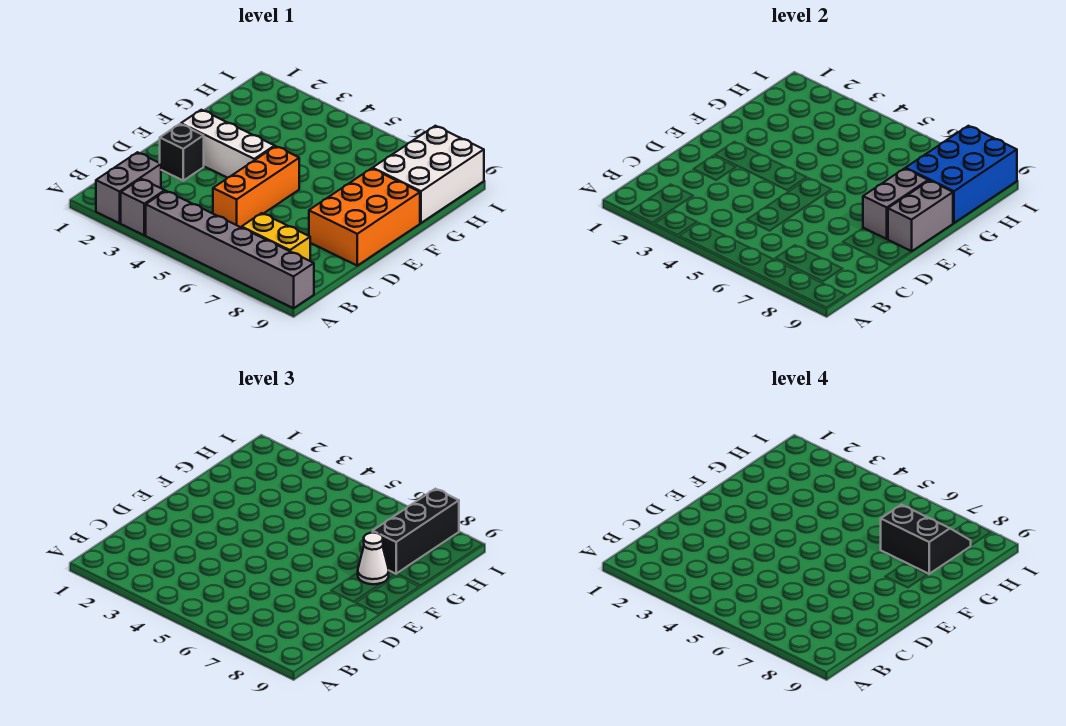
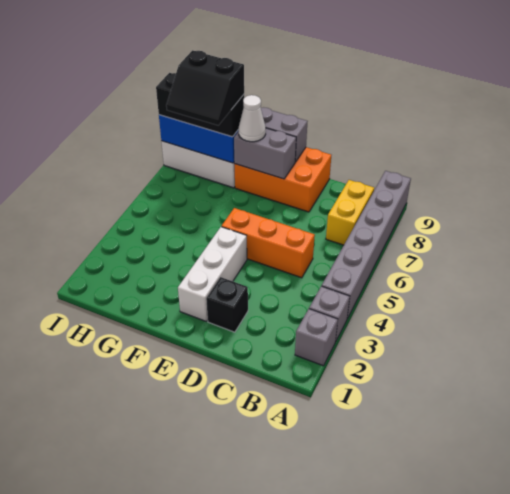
grey brick A2:B2 level 1 -> grey brick A2 level 1
black slope G7:H8 level 4 top G -> black slope G7:H8 level 4 top 8

